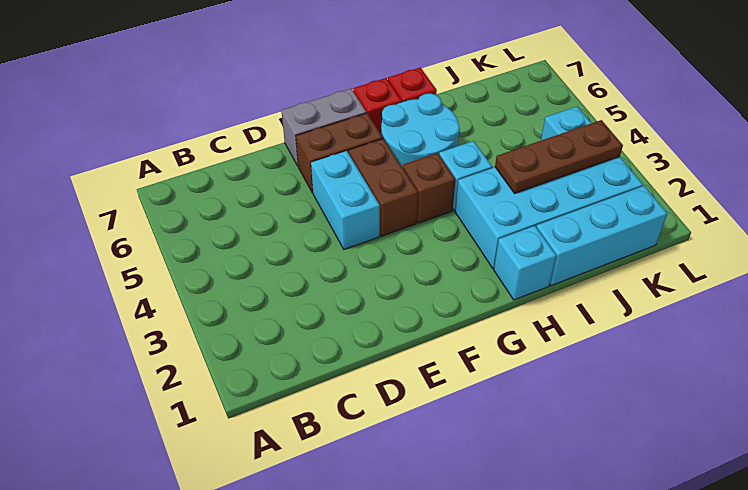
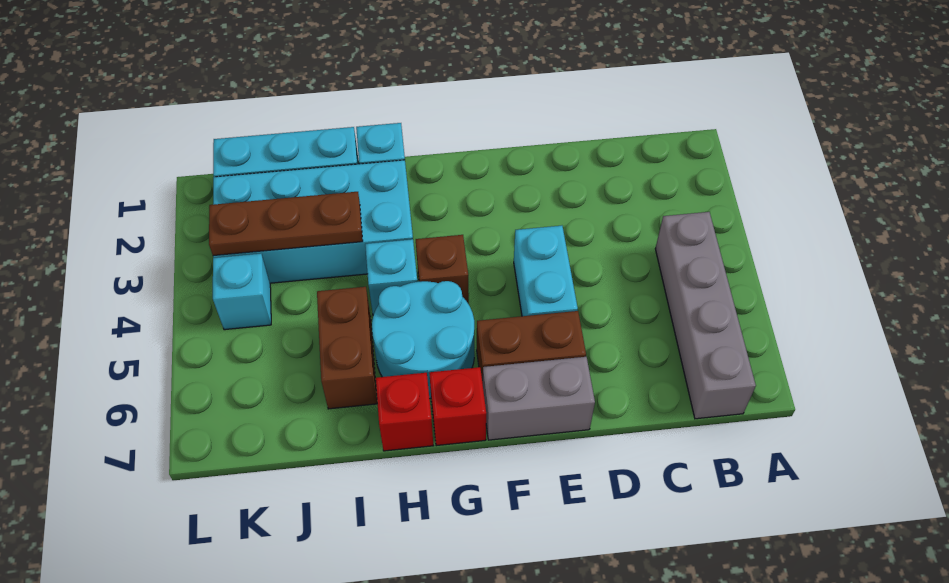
none -> grey brick B4:B7 level 1
brown brick F4:F5 level 1 -> brown brick I5:I6 level 1

